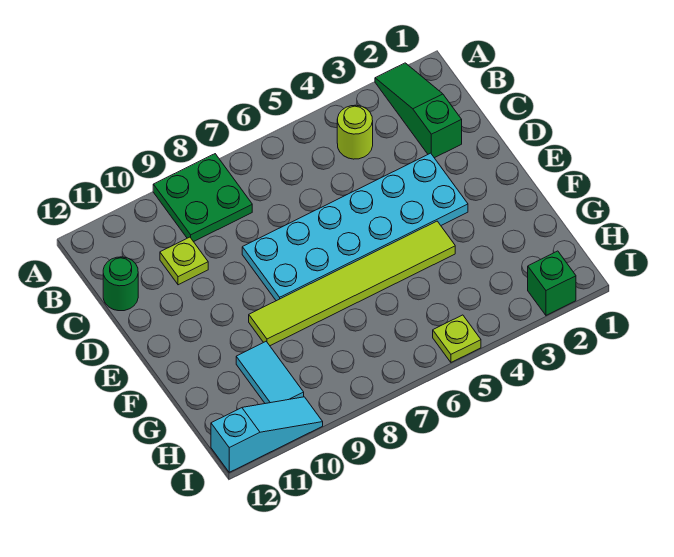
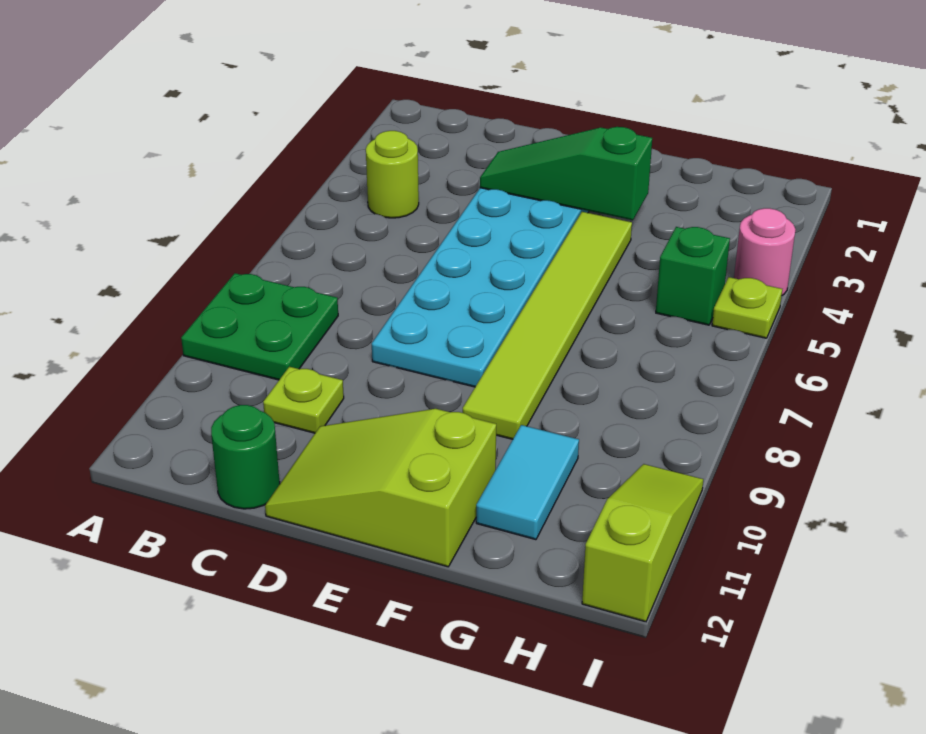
green slope A2:C2 level 1 top C -> green slope D3:F3 level 2 top F
none -> lime slope D11:F12 level 1 top F
cyan tile G10:H10 level 1 -> cyan tile G10:G11 level 1
green brick I2 level 1 -> green brick H5 level 1
none -> pink round brick I4 level 1
cyan slope I10:I12 level 1 top 12 -> lime slope I10:I12 level 1 top 12

